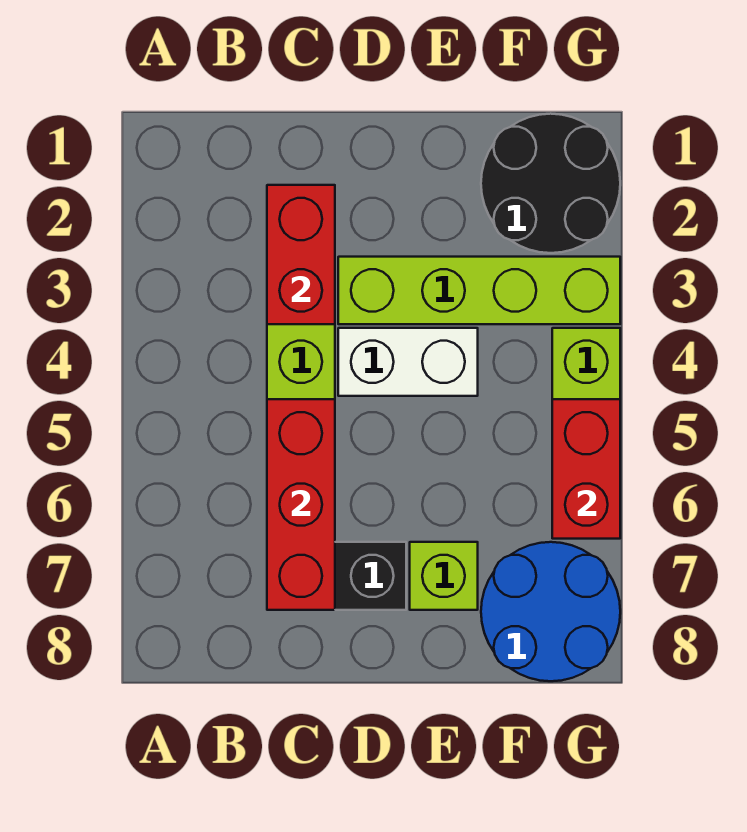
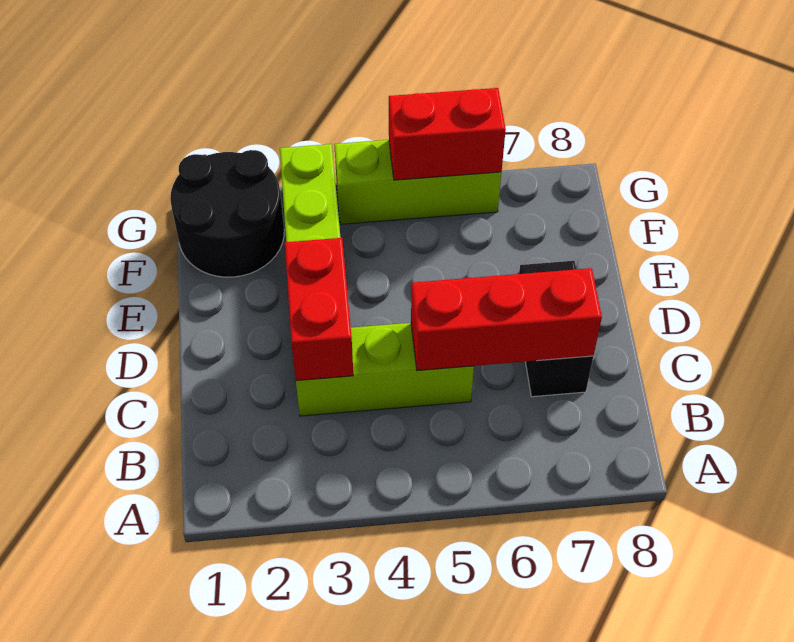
red brick C2:C3 level 2 -> red brick C3:D3 level 2
white brick D4:E4 level 1 -> none
lime brick E7 level 1 -> none
blue round brick F7:G8 level 1 -> none

